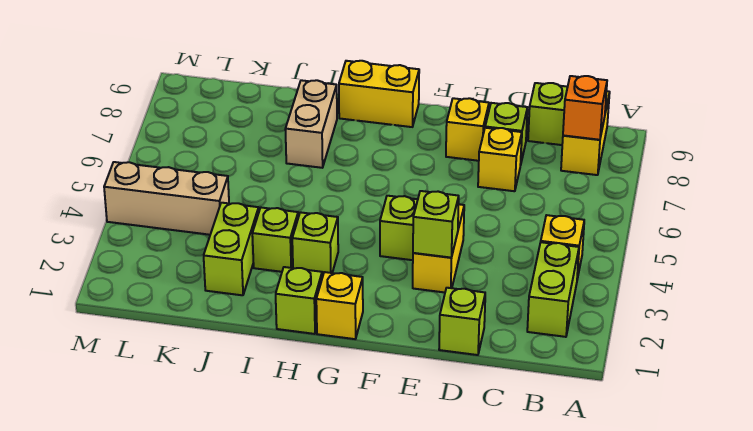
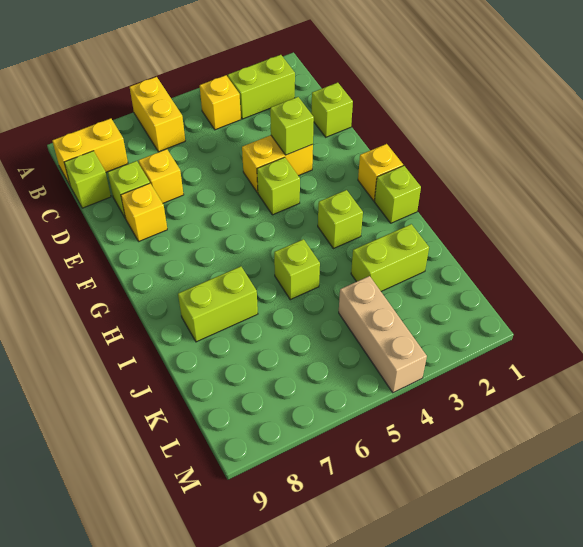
orange brick B8 level 2 -> none
yellow brick G9:H9 level 1 -> yellow brick A6:B6 level 1
lime brick I3 level 1 -> lime brick I5 level 1
tan brick I7:I8 level 1 -> lime brick I7:I8 level 1

